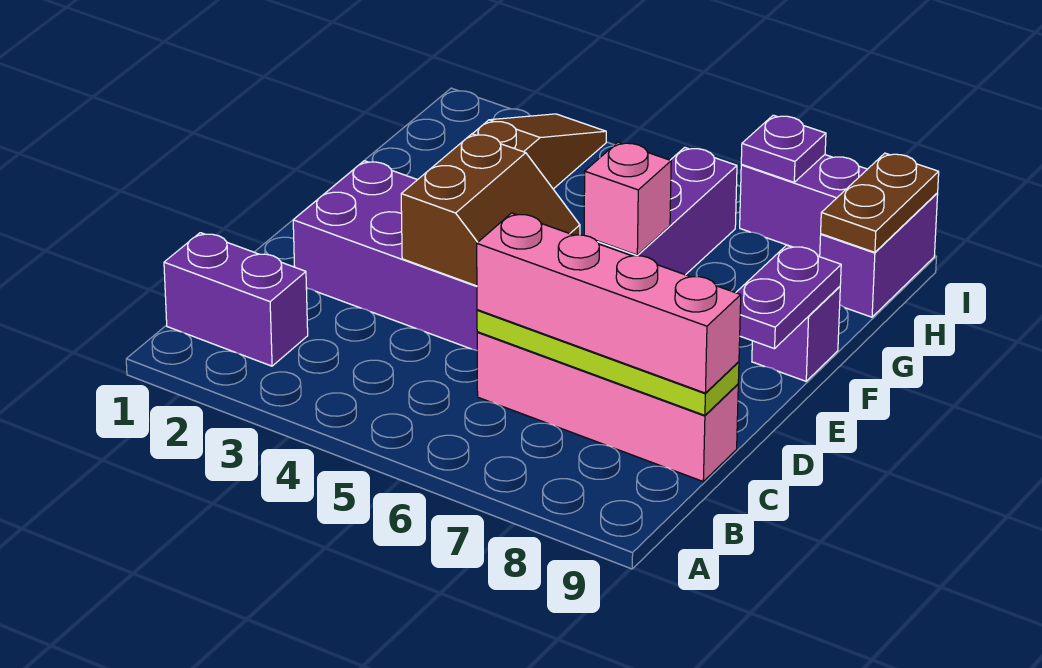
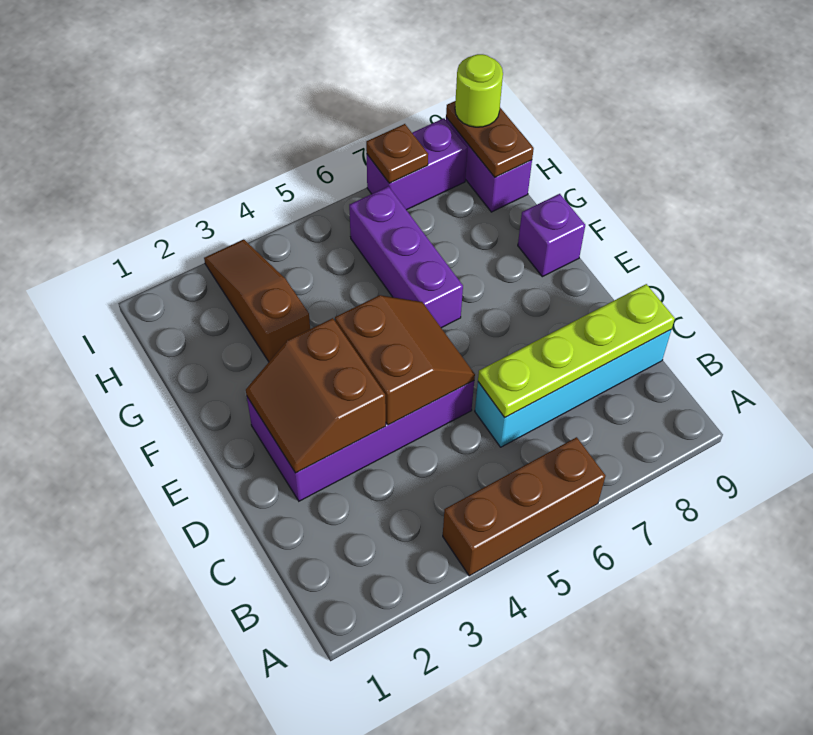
none -> brown brick A4:A6 level 1
purple brick B1:B2 level 1 -> none
pink brick C6:C9 level 1 -> cyan brick C6:C9 level 1
pink brick C6:C9 level 3 -> none
none -> brown slope D2:E3 level 2 top 3
purple plate E9:F9 level 2 -> none
pink brick F6 level 2 -> none
purple plate I7 level 2 -> brown plate I7 level 2
none -> lime round brick I9 level 3

